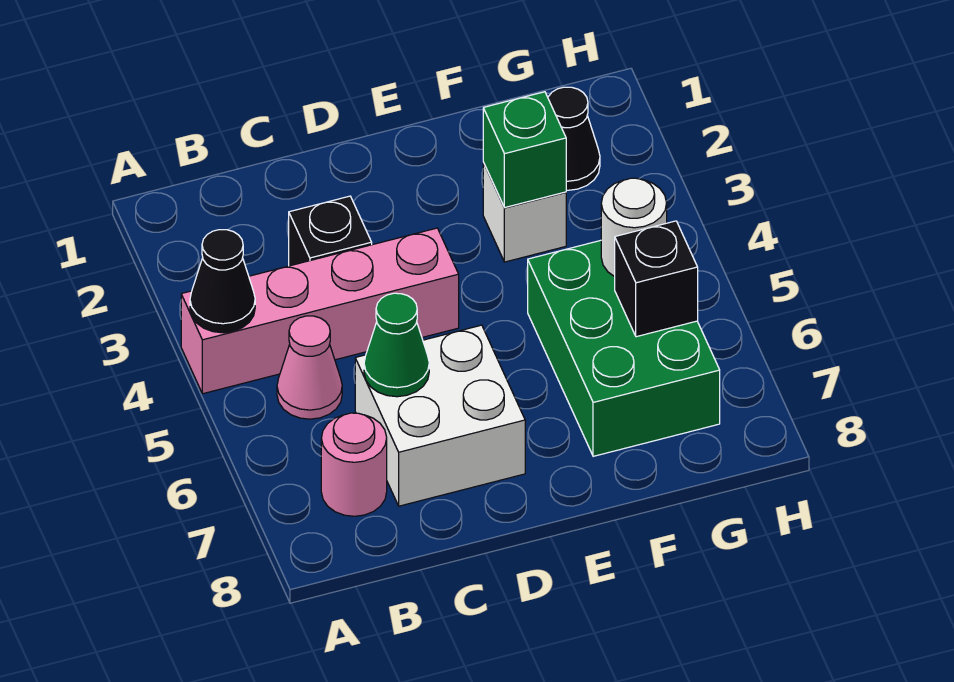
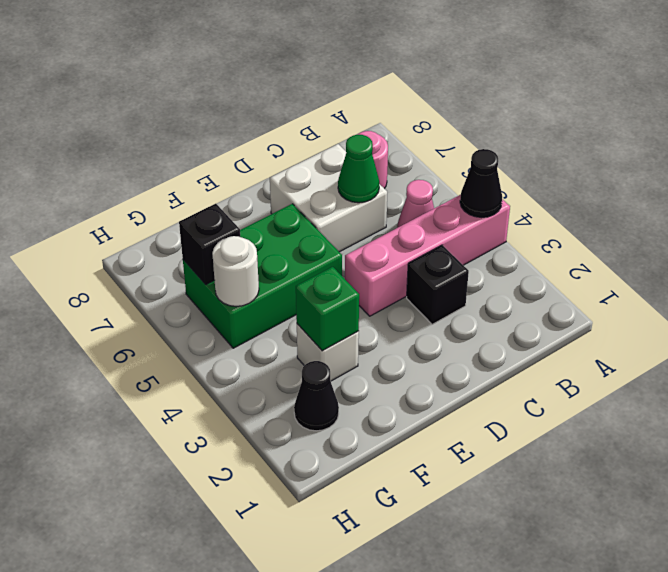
green brick F5:G7 level 1 -> green brick E5:G6 level 1

